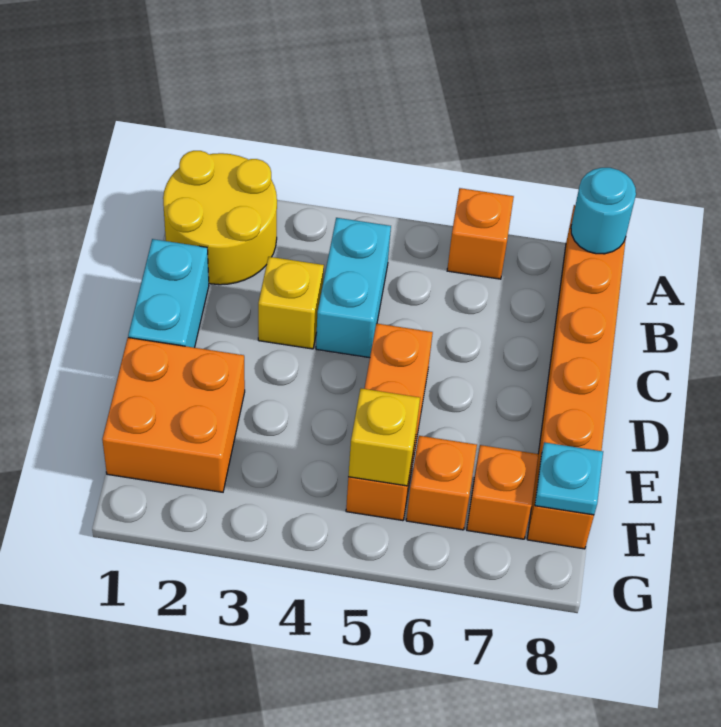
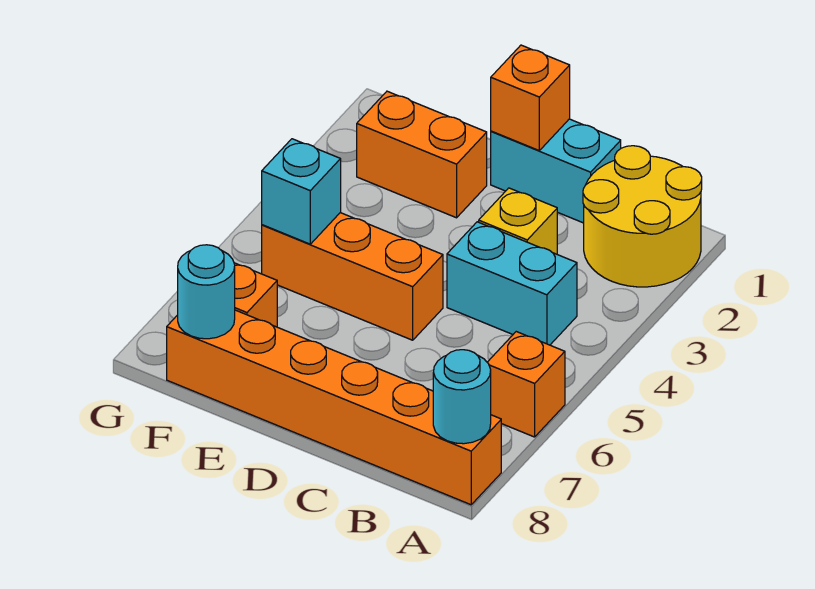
orange brick E1:F2 level 1 -> orange brick E2:F2 level 1
yellow brick F5 level 2 -> cyan brick F5 level 2
orange brick F6 level 1 -> orange brick D1 level 2
cyan plate F8 level 2 -> cyan round brick F8 level 2

